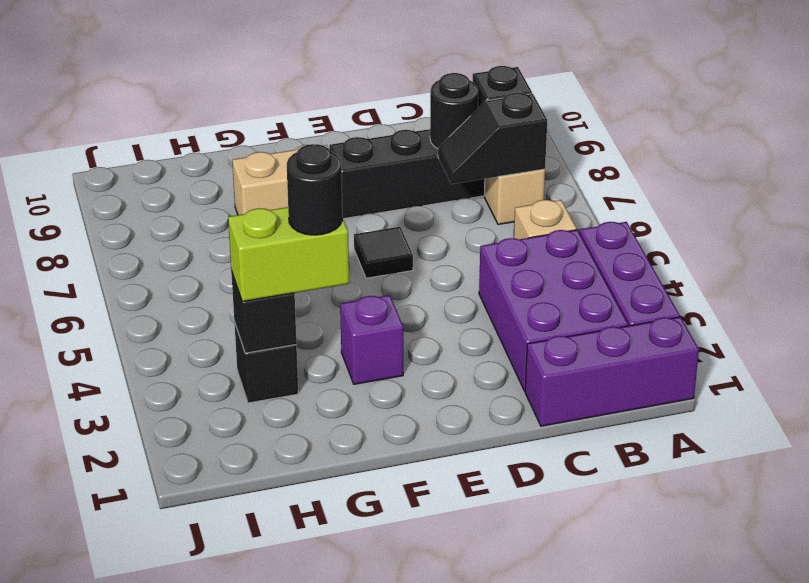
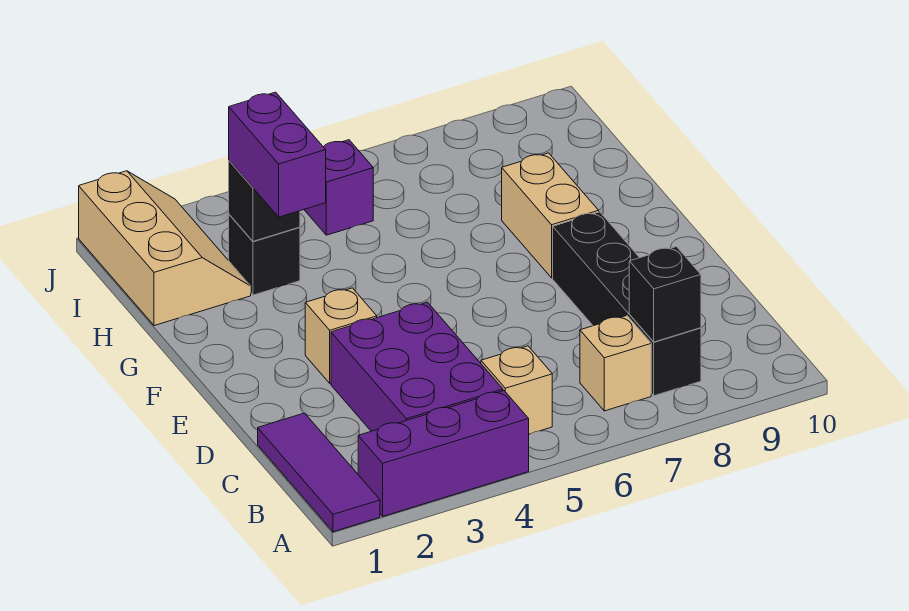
purple brick A1:C1 level 1 -> purple tile A1:C1 level 1
purple brick B2:C4 level 1 -> purple brick B3:D4 level 1
black slope B7:C7 level 2 top B -> none
black round brick C8 level 2 -> none
none -> tan brick E3 level 1
black tile E6 level 1 -> none
purple brick F3 level 1 -> purple brick I5 level 1
lime brick G3:H3 level 3 -> purple brick G3:H3 level 3
black round brick G3 level 4 -> none
none -> tan slope H1:J2 level 1 top 1

